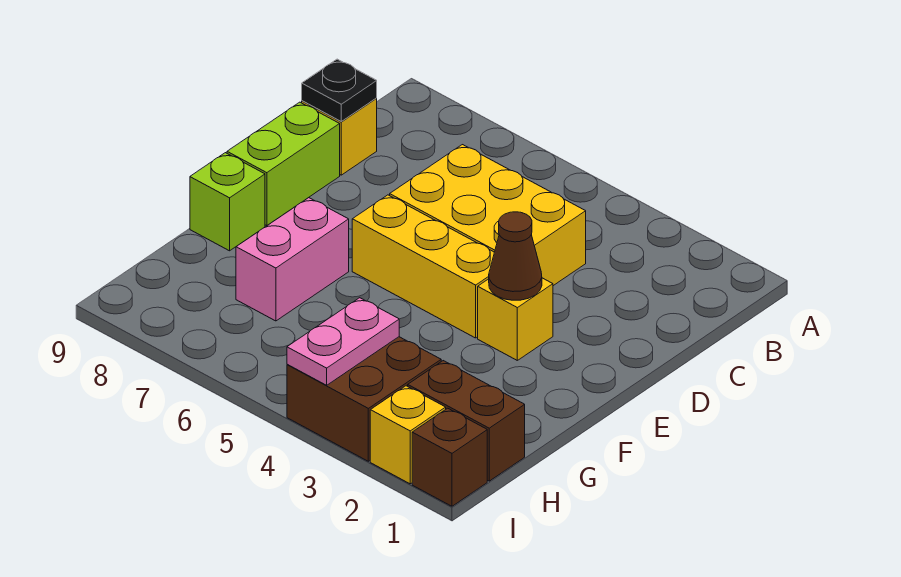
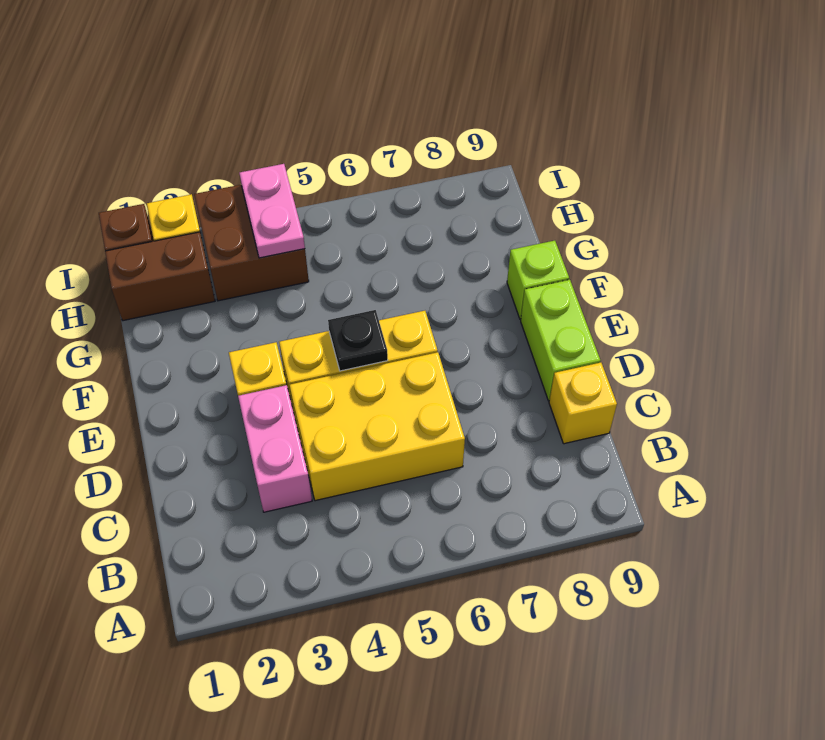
black plate C9 level 2 -> black plate E5 level 2
brown cone E3 level 2 -> none
pink brick F7:G7 level 1 -> pink brick C3:D3 level 1

